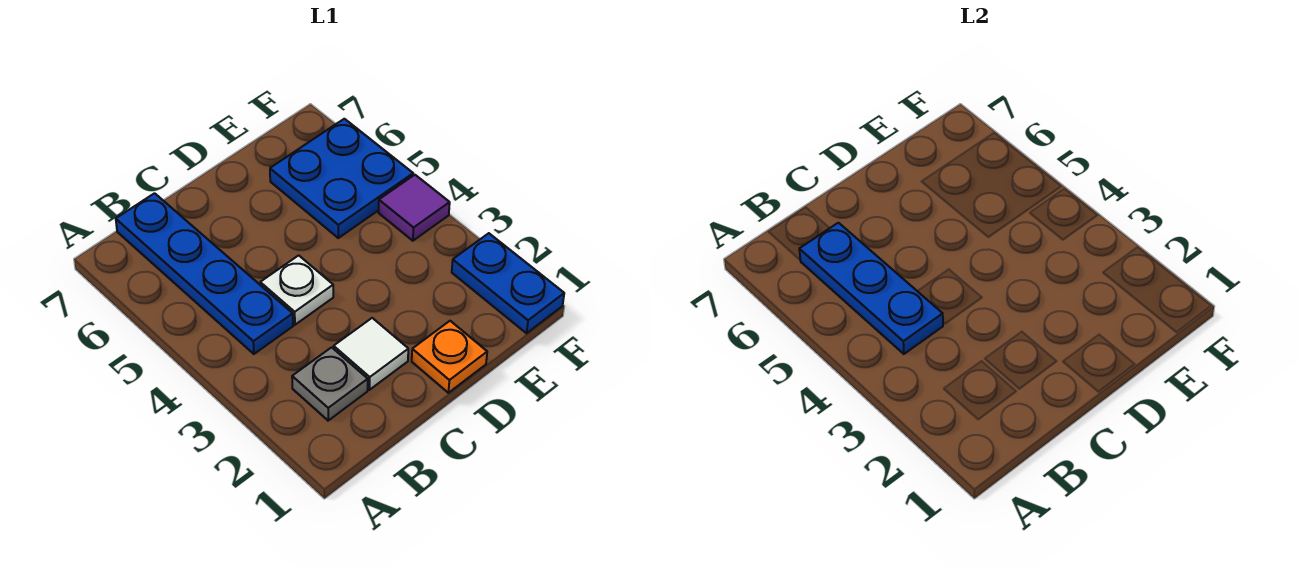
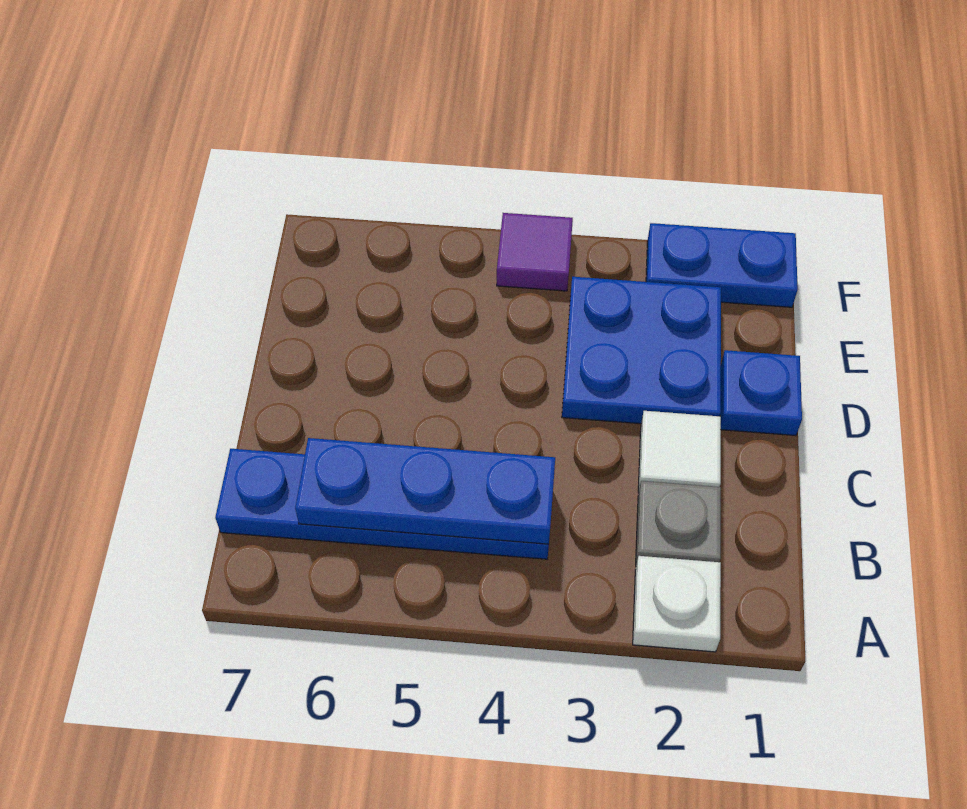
white plate C4 level 1 -> white plate A2 level 1
orange plate D1 level 1 -> blue plate D1 level 1
blue plate E5:F6 level 1 -> blue plate D2:E3 level 1

